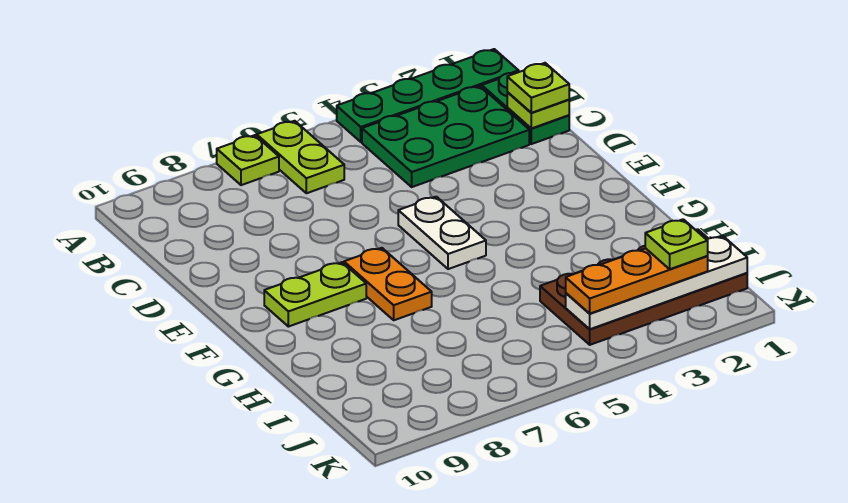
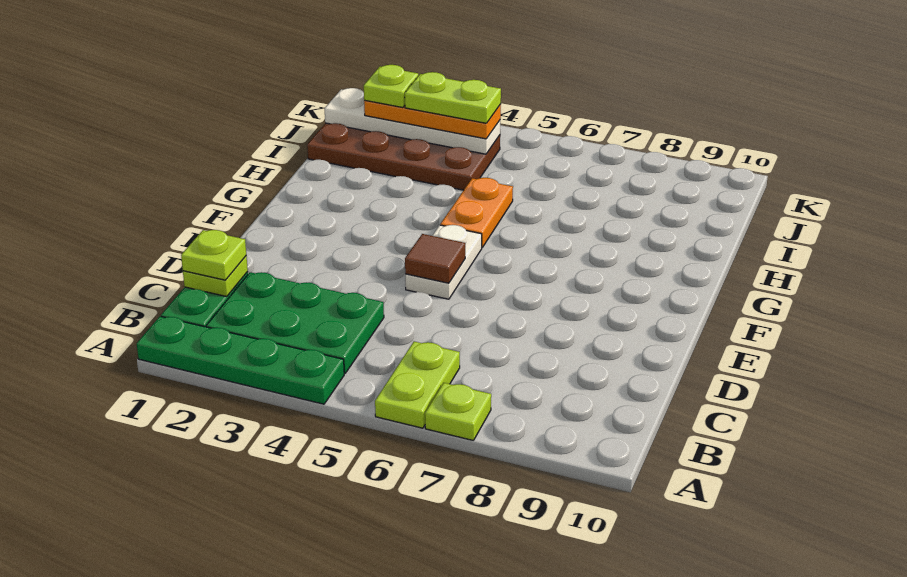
none -> brown tile E5 level 2
orange plate F7:G7 level 1 -> orange plate G5:H5 level 1
lime plate F8:F9 level 1 -> lime plate J3:J4 level 4

